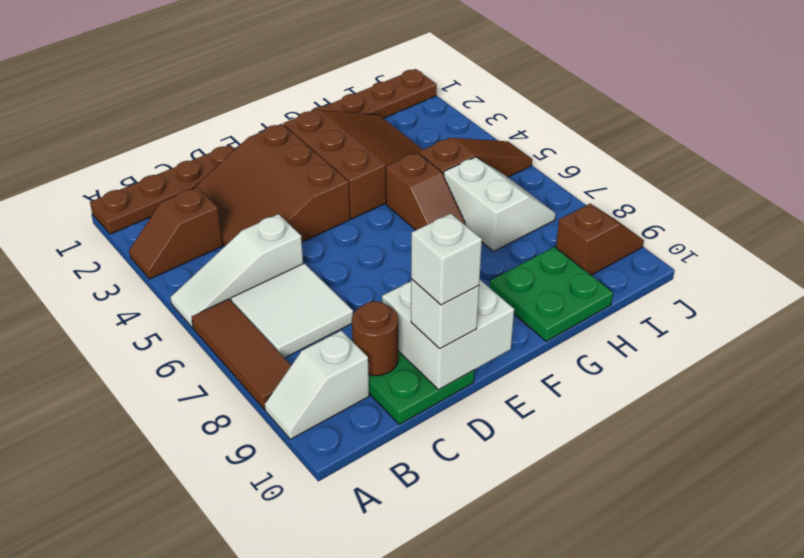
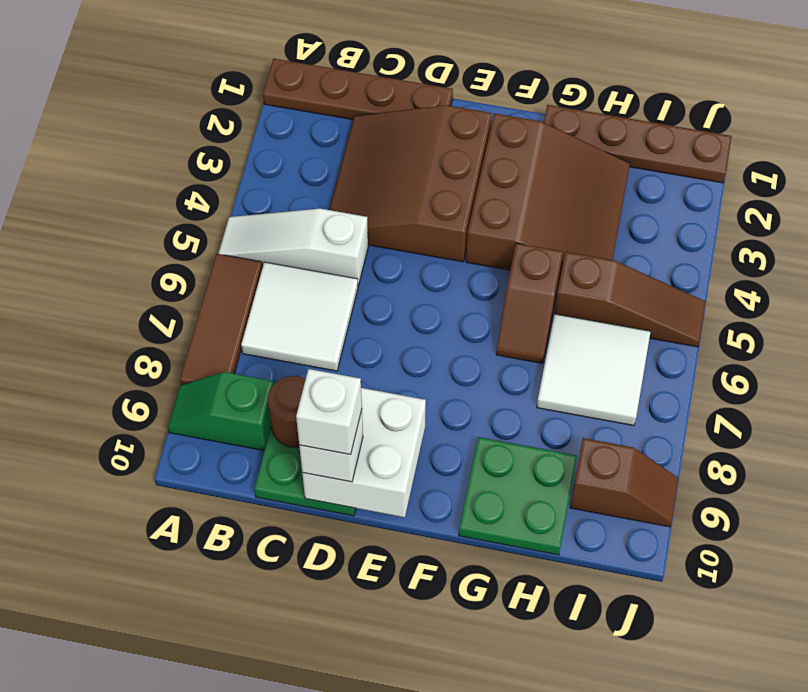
brown slope A3:B3 level 1 top B -> none
white slope A9:B9 level 1 top B -> green slope A9:B9 level 1 top B
white slope H6:I7 level 1 top H -> white tile H6:I7 level 1

